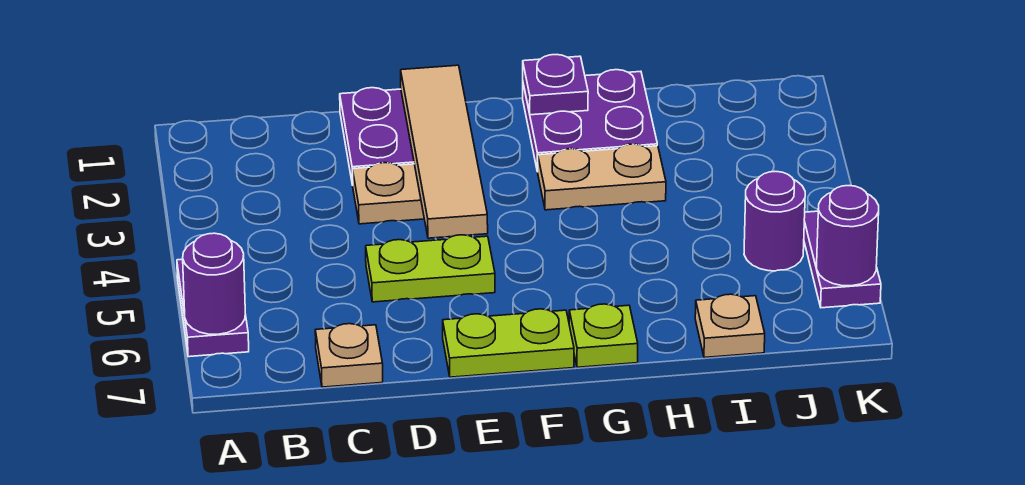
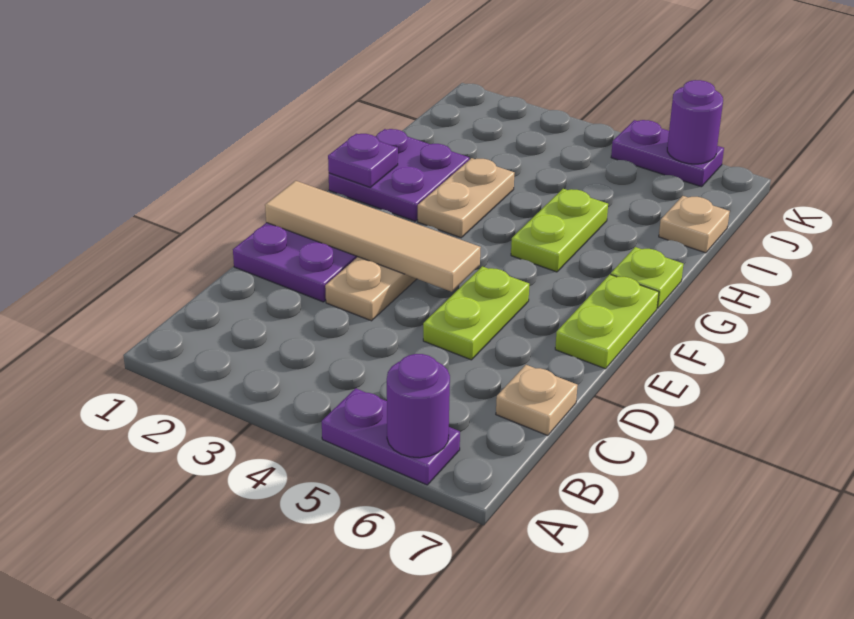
none -> lime plate G5:H5 level 1
purple round brick J5 level 1 -> none

